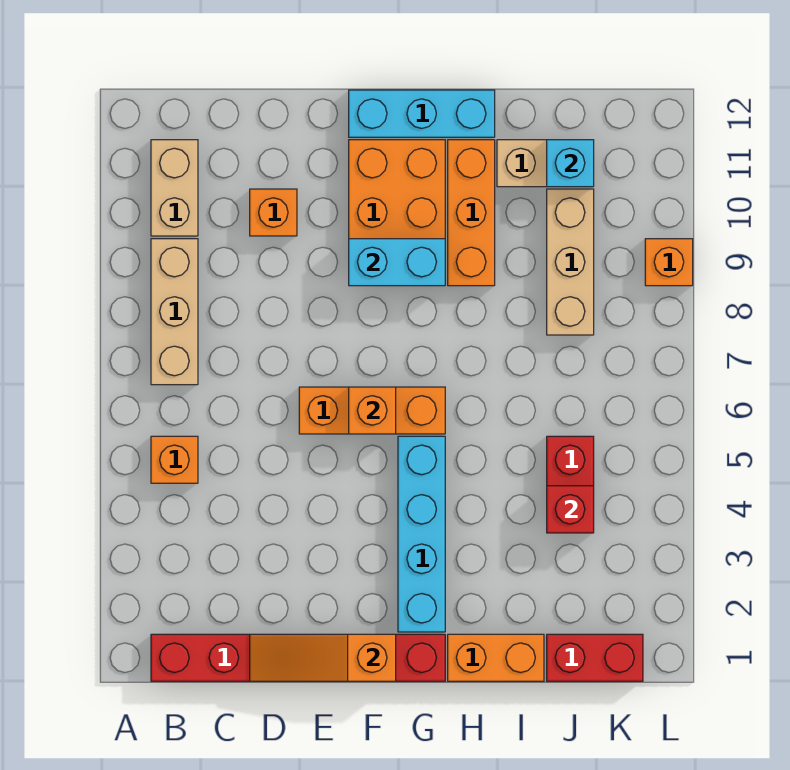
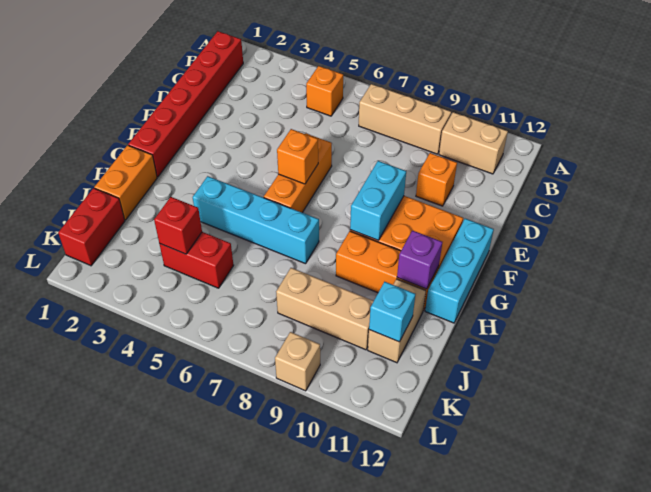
orange slope D1:F1 level 2 top F -> none
cyan brick G2:G5 level 1 -> cyan brick H4:H7 level 1
none -> purple brick H11 level 2
orange brick L9 level 1 -> tan brick L9 level 1

